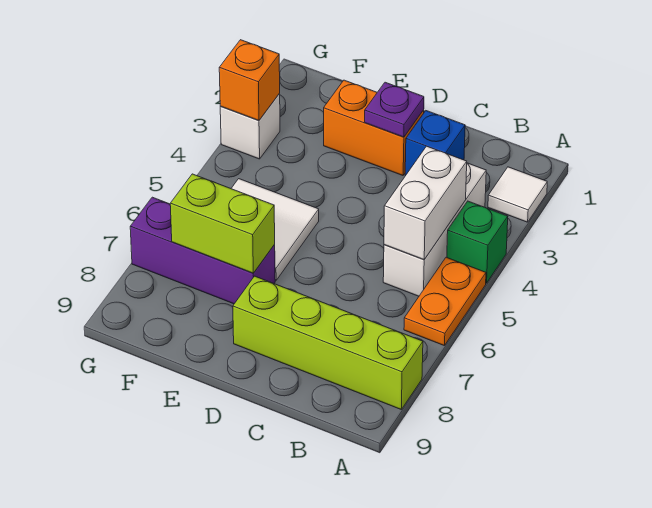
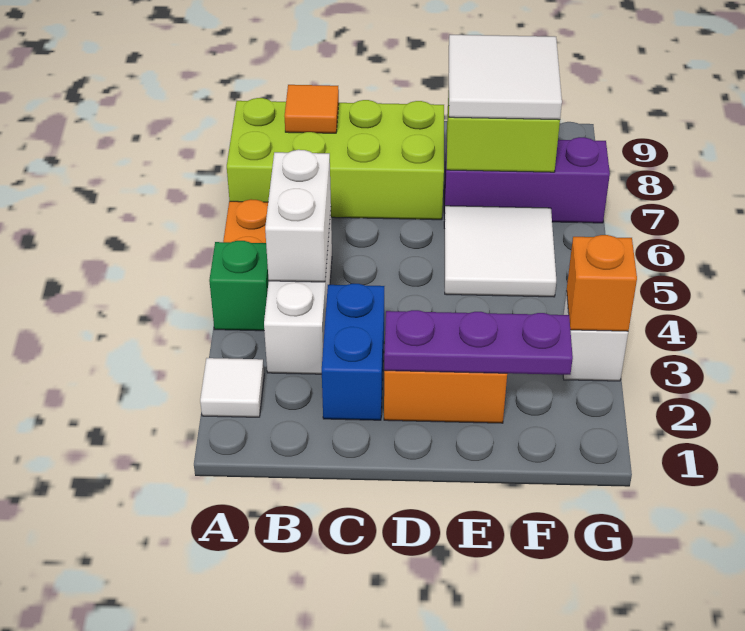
lime brick A8:D8 level 1 -> lime brick A7:D8 level 1
none -> orange tile B8 level 2
blue brick C2 level 1 -> blue brick C2:C3 level 1
purple plate D2 level 2 -> purple plate D2:F2 level 2
none -> white tile E7:F8 level 3

